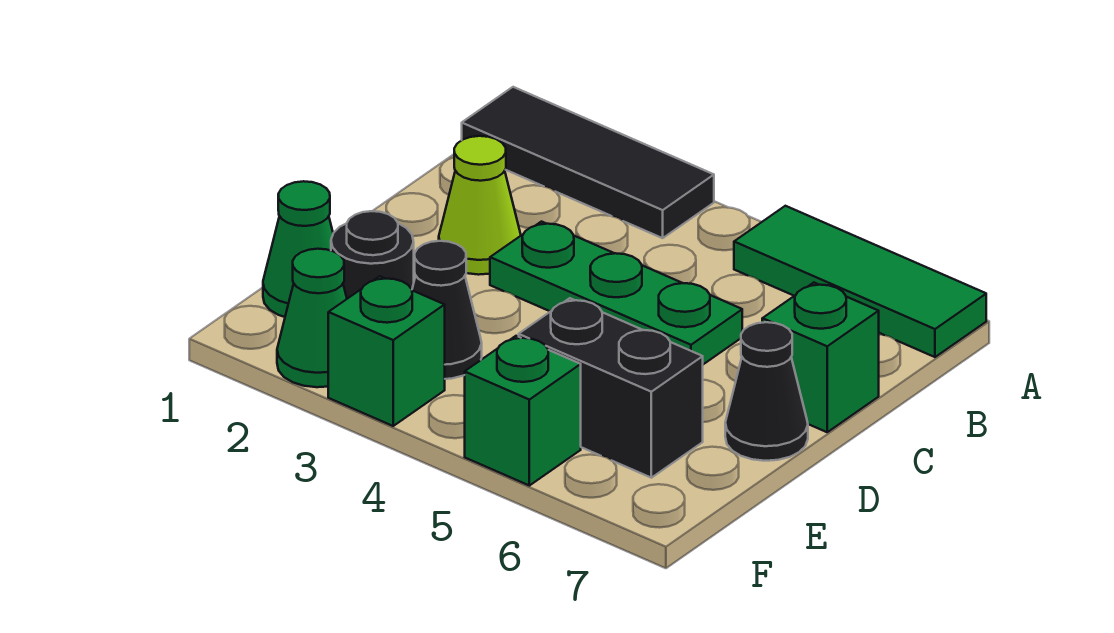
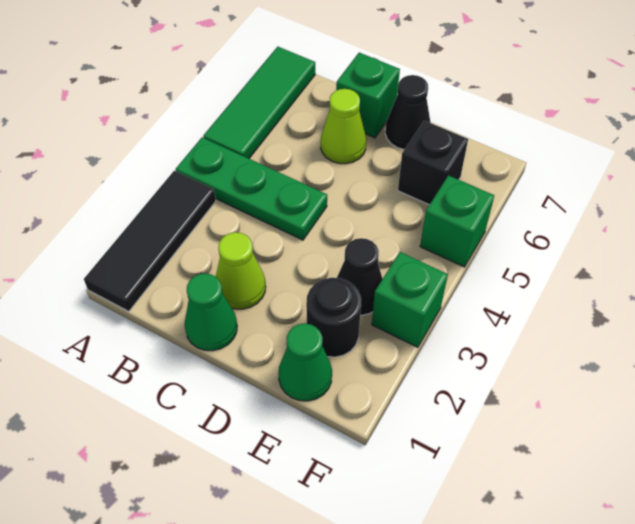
green plate C3:C5 level 1 -> green plate A4:C4 level 1
none -> lime cone C6 level 1
black brick E5:E6 level 1 -> black brick E6 level 1
green cone F2 level 1 -> green cone C1 level 1

